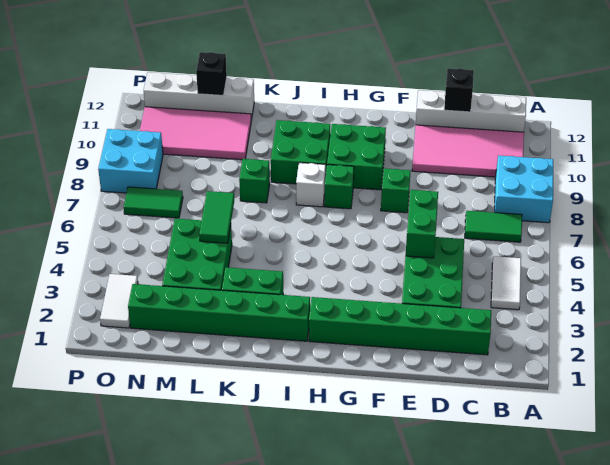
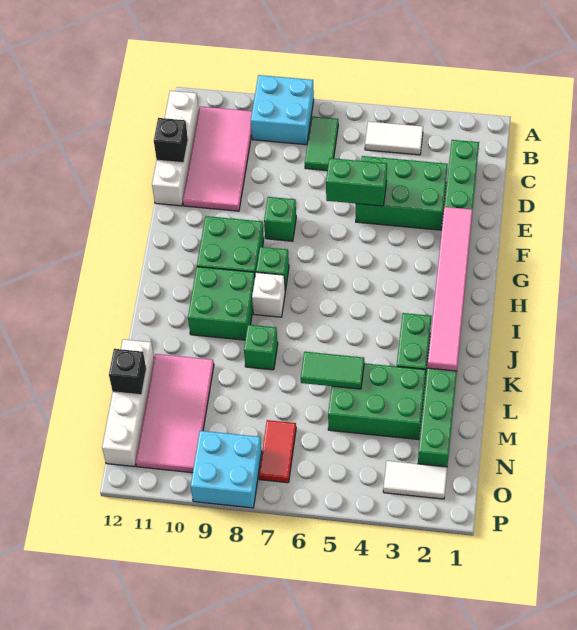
none -> pink tile F2:K2 level 2
green tile N7:O7 level 1 -> red tile N7:O7 level 1

